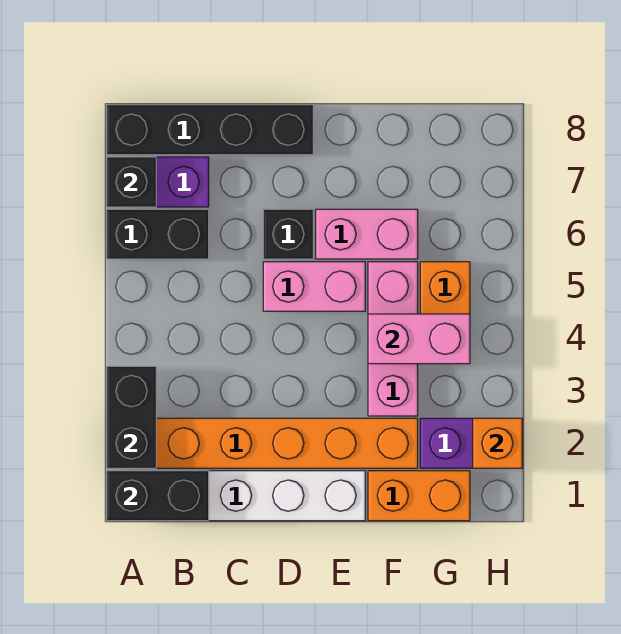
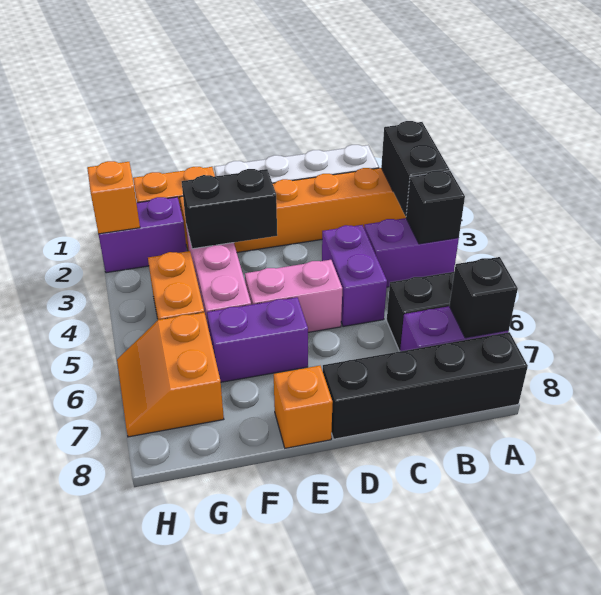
black brick A1:B1 level 2 -> black brick E3:F3 level 2
none -> purple brick A4:B4 level 1
none -> purple brick C4:C5 level 1
black brick D6 level 1 -> black brick A4 level 2
pink brick E6:F6 level 1 -> purple brick E6:F6 level 1
none -> orange brick E8 level 1
pink brick F4:G4 level 2 -> none
none -> orange slope G6:H7 level 1 top G

